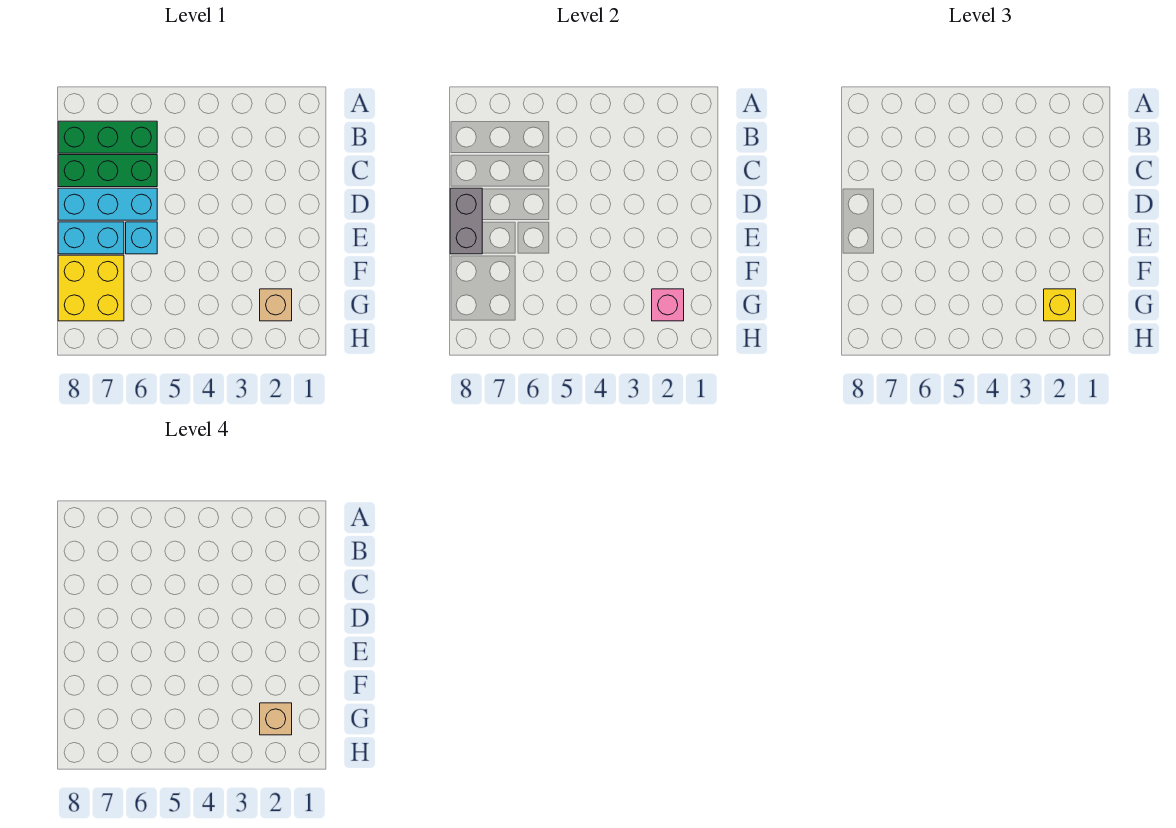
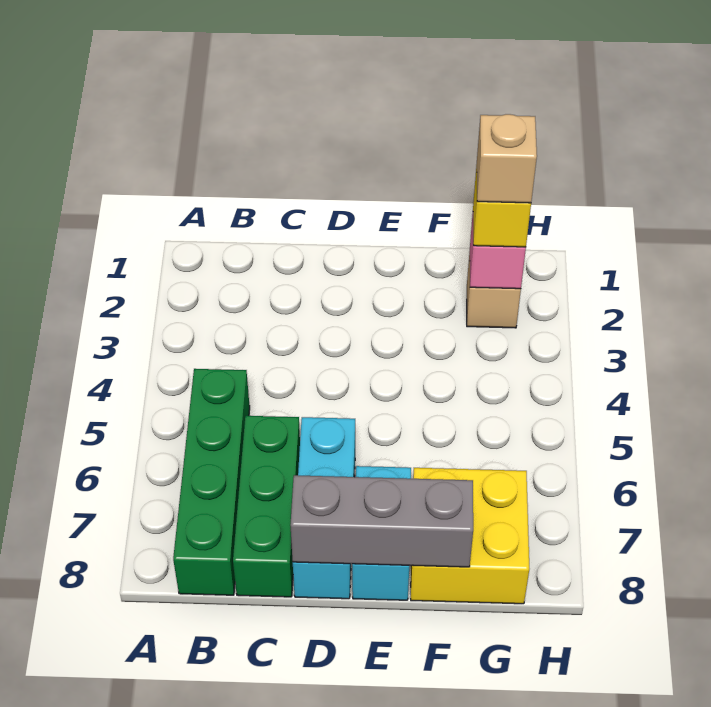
green brick B6:B8 level 1 -> green brick B5:B8 level 1
grey brick D8:E8 level 2 -> grey brick D8:F8 level 2
cyan brick E6 level 1 -> none

